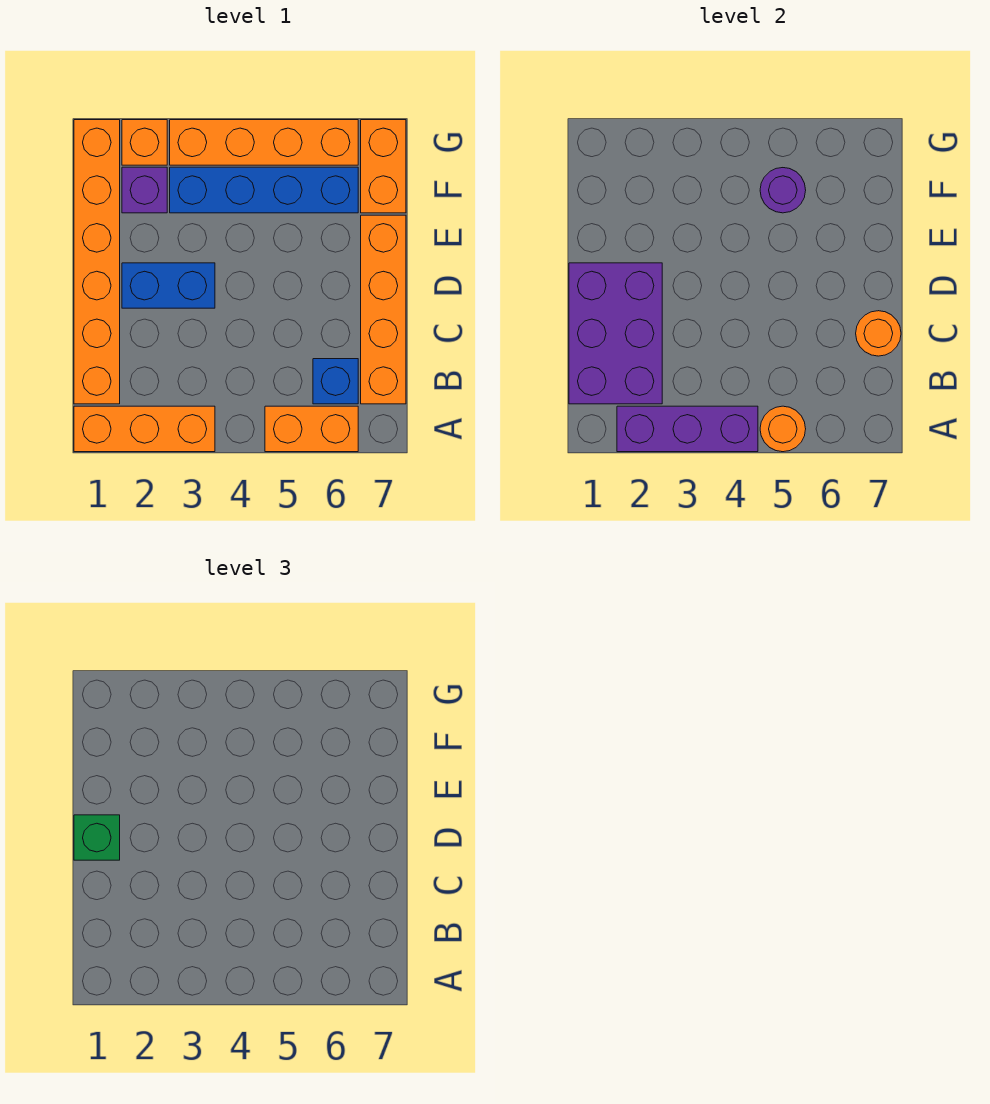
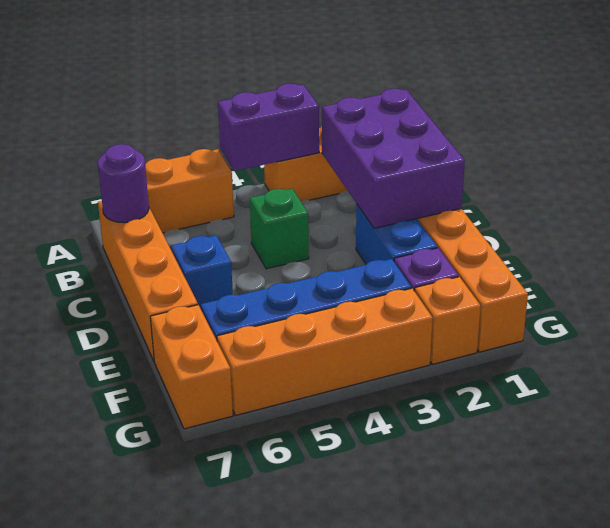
purple brick A2:A4 level 2 -> purple brick A3:A4 level 2
orange round brick A5 level 2 -> none
blue brick B6 level 1 -> blue brick D6 level 1
orange round brick C7 level 2 -> none
green brick D1 level 3 -> green brick C4 level 1
blue brick D2:D3 level 1 -> blue brick D2:E2 level 1
purple round brick F5 level 2 -> purple round brick B7 level 2

